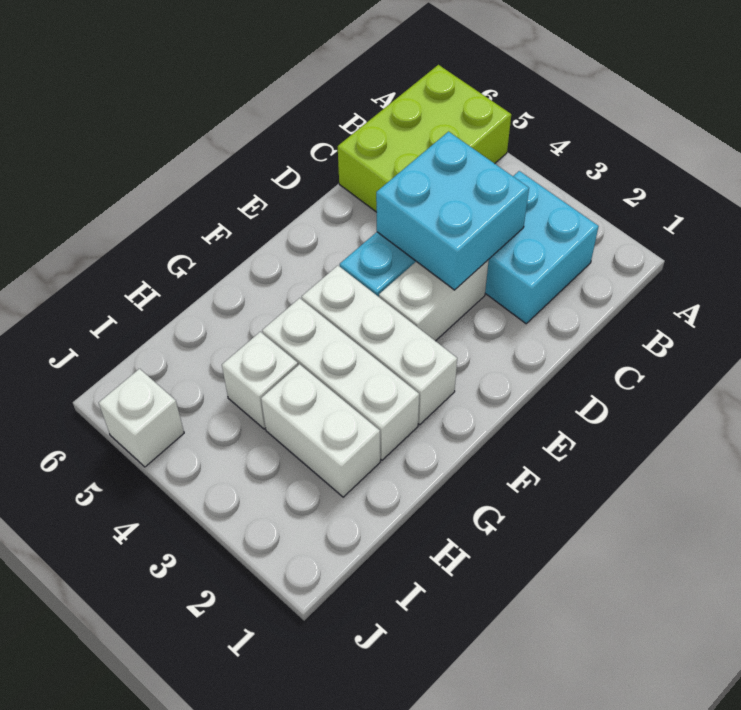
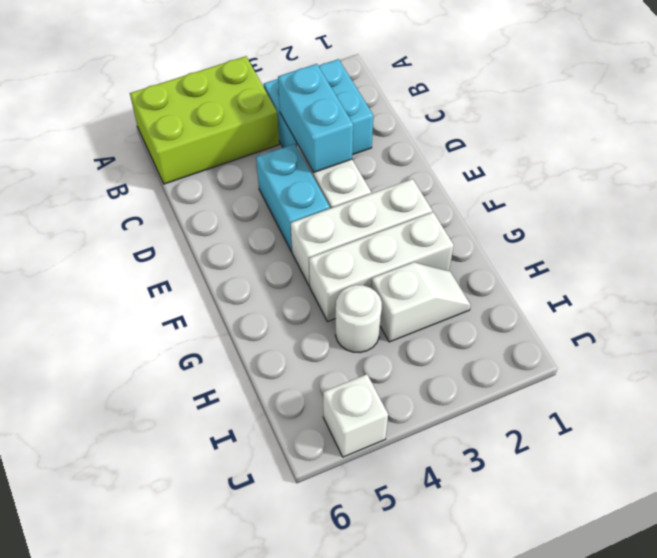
lime brick A5:C6 level 1 -> lime brick A4:B6 level 1
cyan brick C3:D4 level 2 -> cyan brick C3:D3 level 2
white brick H2:H3 level 1 -> white slope H2:H3 level 1 top 3
white brick H4 level 1 -> white round brick H4 level 1

